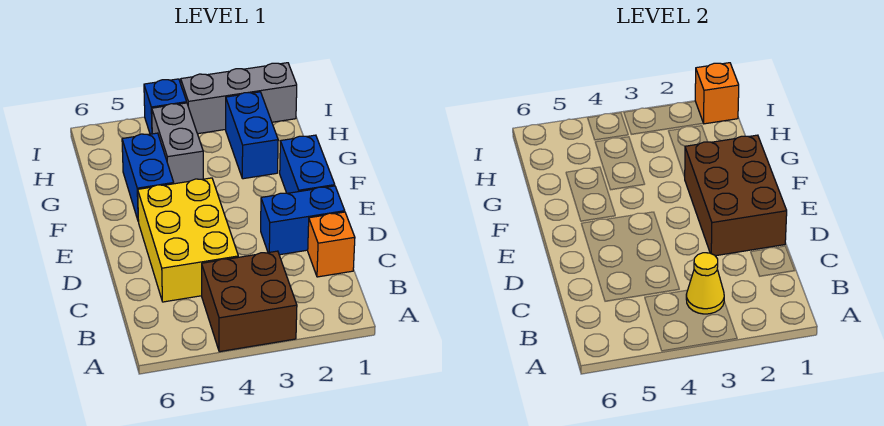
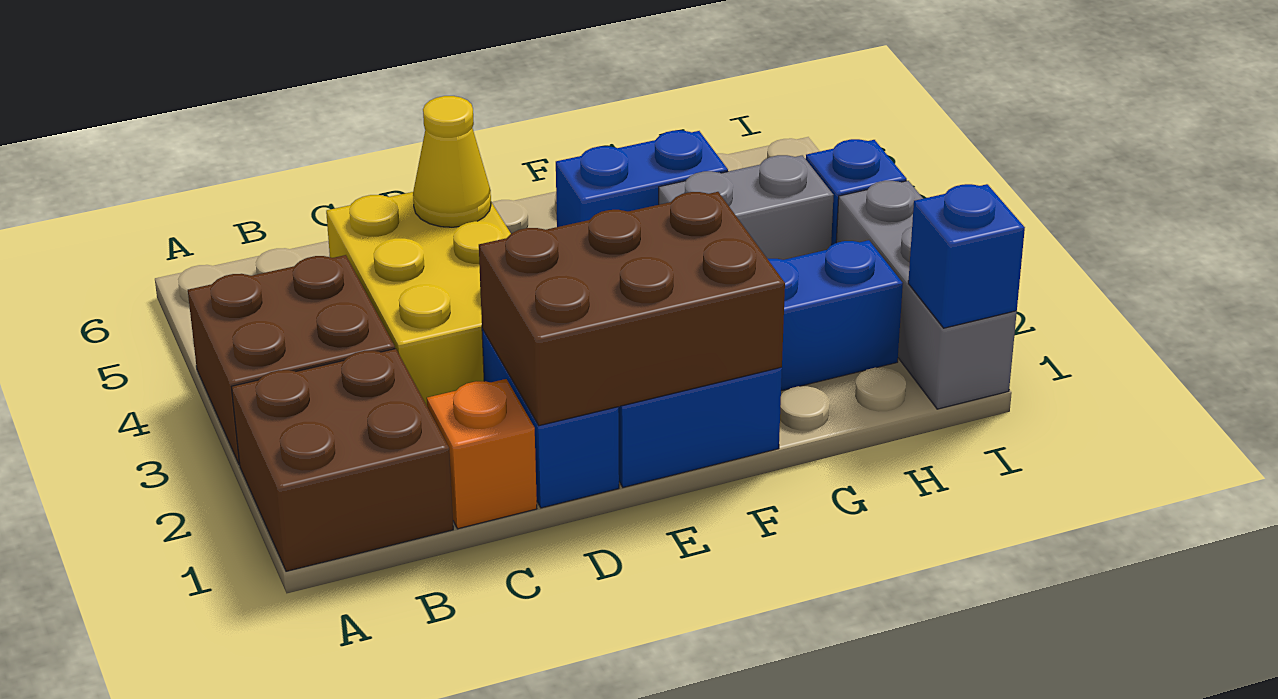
none -> brown brick A1:B2 level 1
yellow cone B3 level 2 -> yellow cone D5 level 2
yellow brick C4:E5 level 1 -> yellow brick C3:D5 level 1
orange brick I1 level 2 -> blue brick I1 level 2

